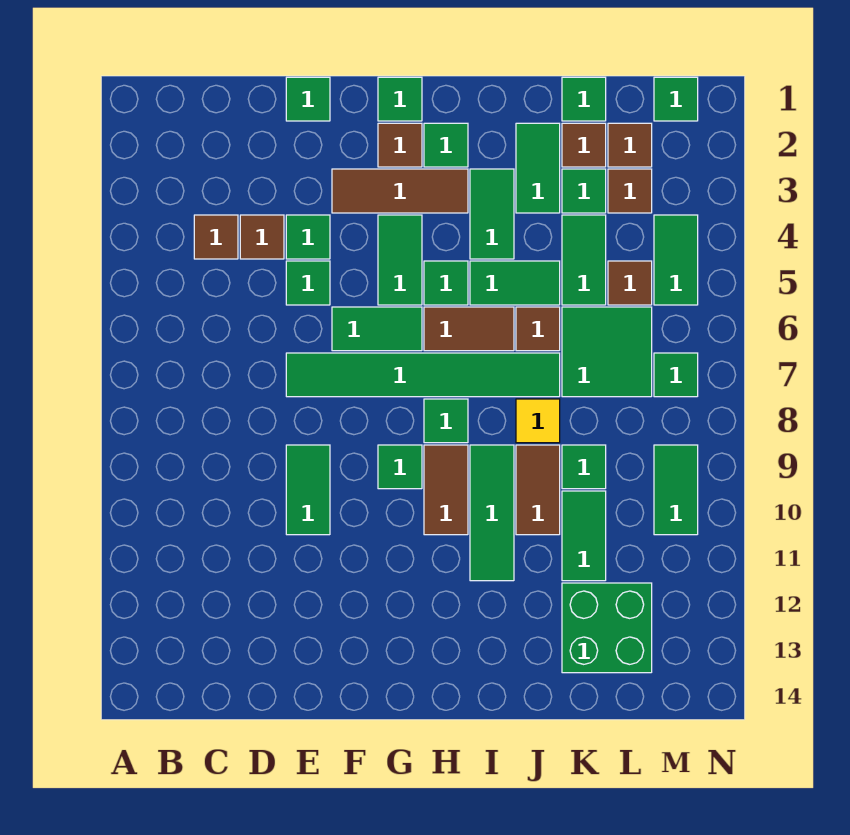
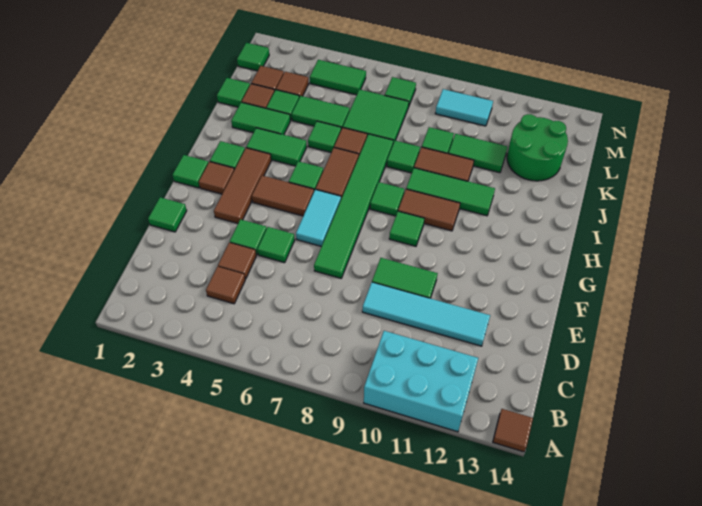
none -> cyan brick A10:B12 level 1
none -> cyan tile D9:D12 level 1
green tile F6:G6 level 1 -> cyan tile F6:G6 level 1
green tile G4:G5 level 1 -> brown tile G4:G5 level 1
green tile I5:J5 level 1 -> green tile J5 level 1
yellow tile J8 level 1 -> green tile J8 level 1
green brick K12:L13 level 1 -> green round brick K12:L13 level 1
brown tile L5 level 1 -> brown tile A14 level 1
green tile M9:M10 level 1 -> cyan tile M9:M10 level 1

